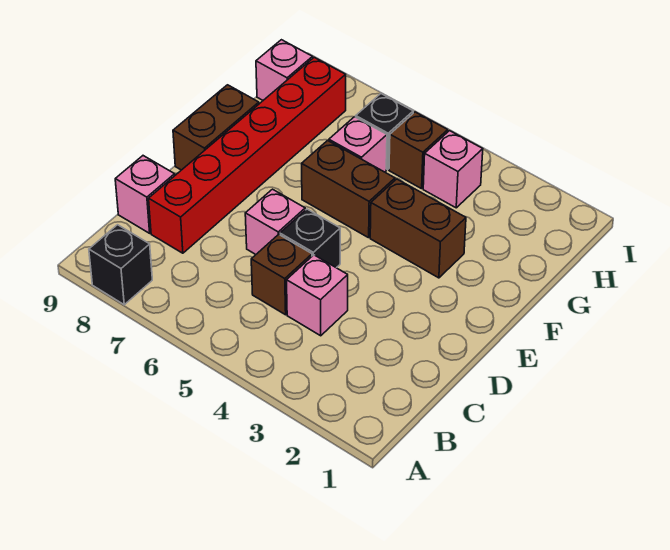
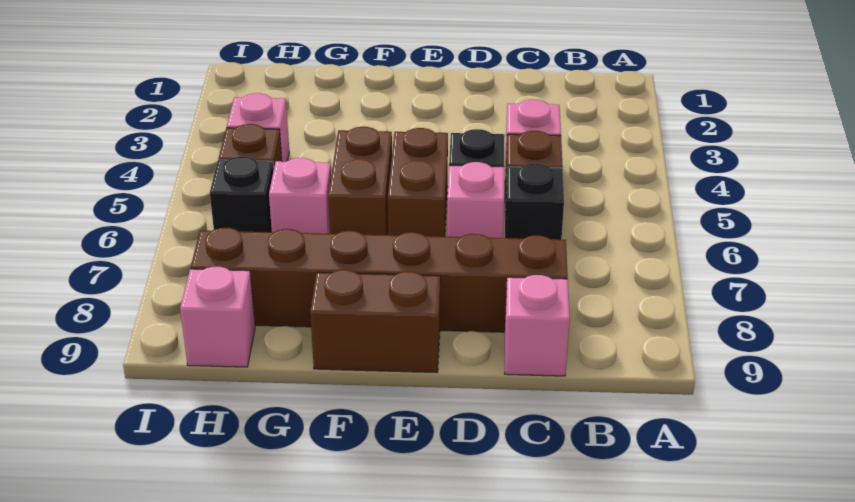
black brick A8 level 1 -> black brick C6 level 1
red brick C8:H8 level 1 -> brown brick C8:H8 level 1
brown brick F3:F4 level 1 -> brown brick E5:E6 level 1

